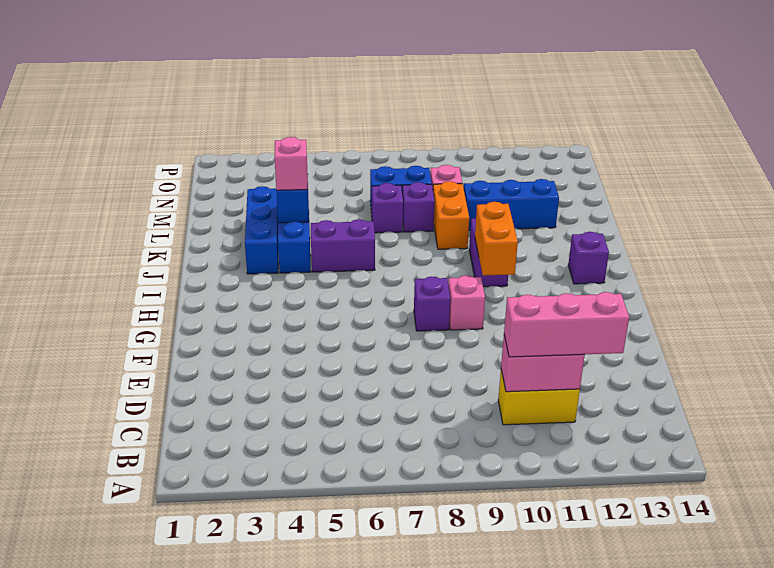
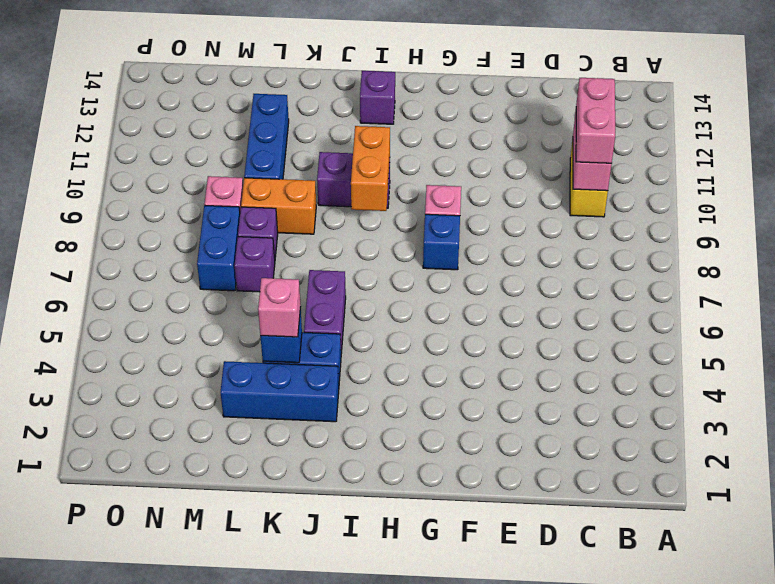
pink brick C10:C12 level 3 -> pink brick C10:C11 level 3
purple brick G8 level 1 -> blue brick G8 level 1
orange brick H10:I10 level 2 -> orange brick I9:I10 level 2

